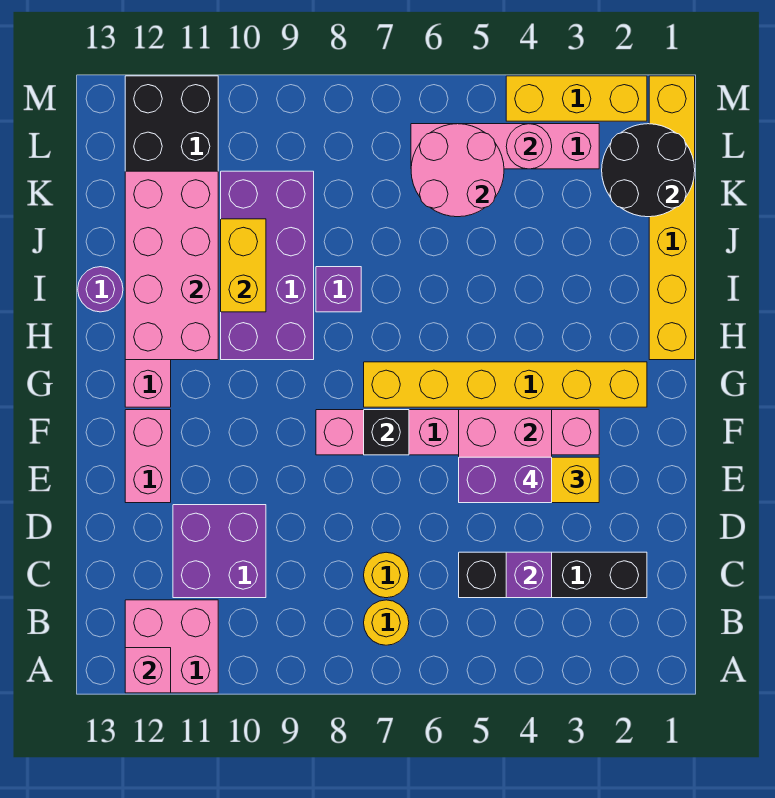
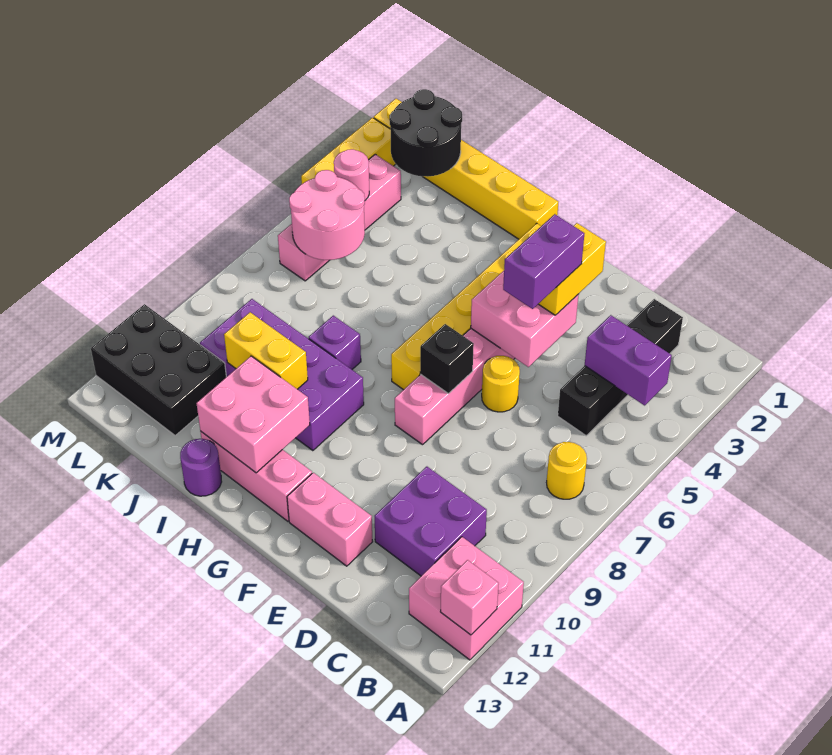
purple brick C4 level 2 -> purple brick B4:C4 level 2
yellow round brick C7 level 1 -> yellow round brick E6 level 1
pink brick H11:K12 level 2 -> pink brick H11:I12 level 2

